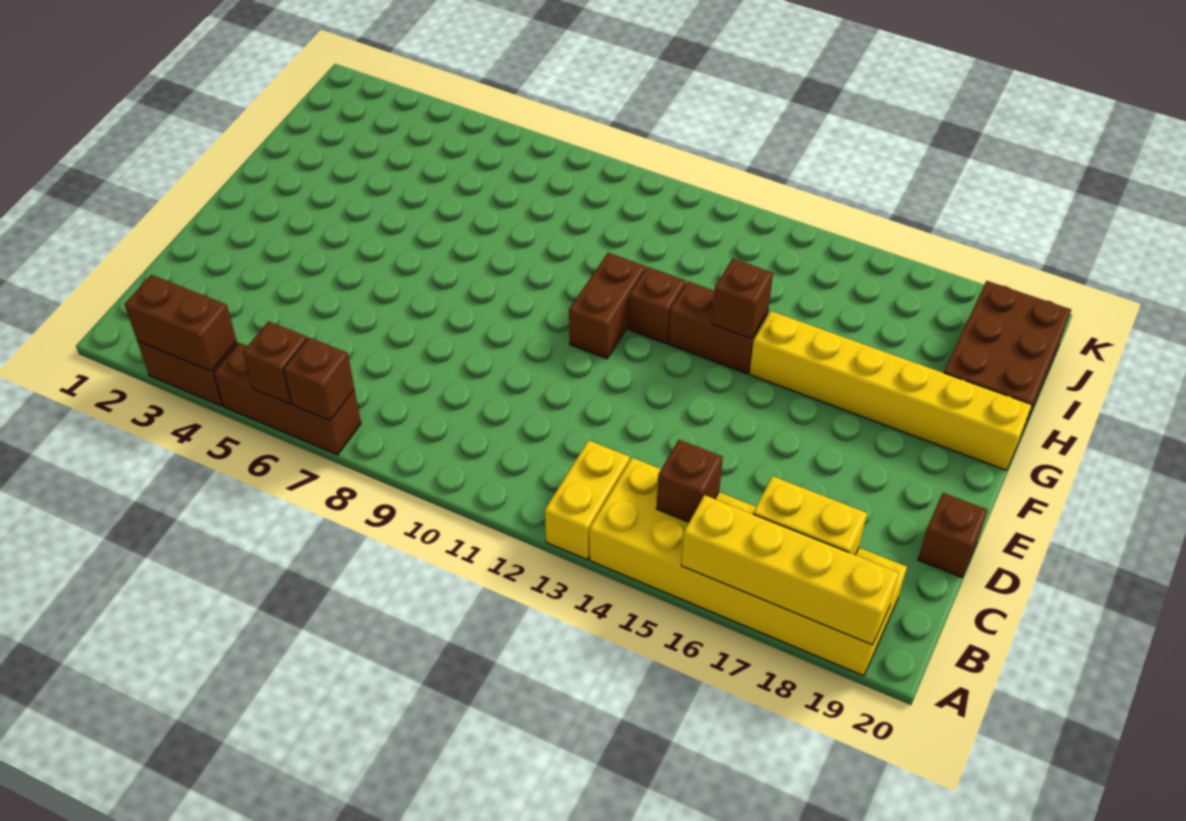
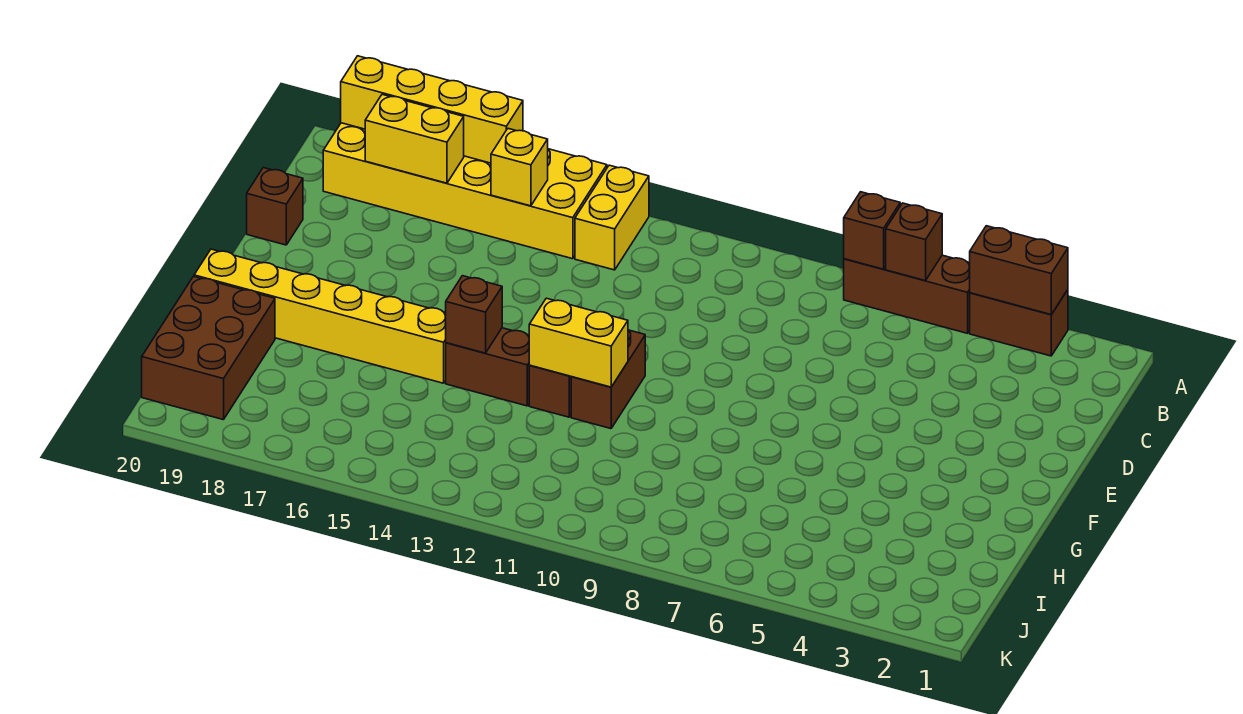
brown brick B15 level 2 -> yellow brick B15 level 2
none -> yellow brick G11:G12 level 2

